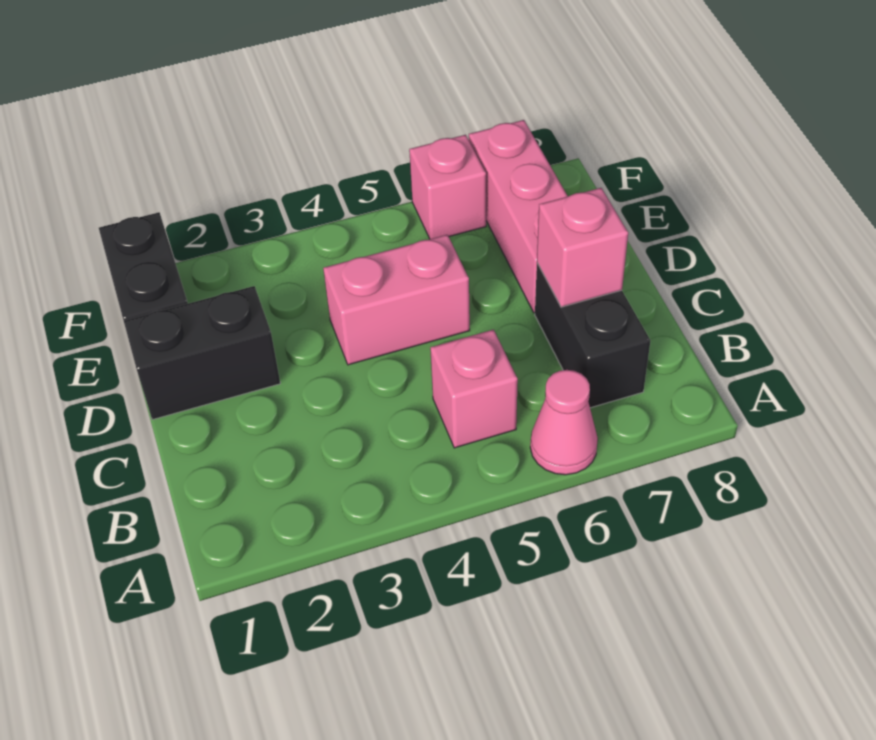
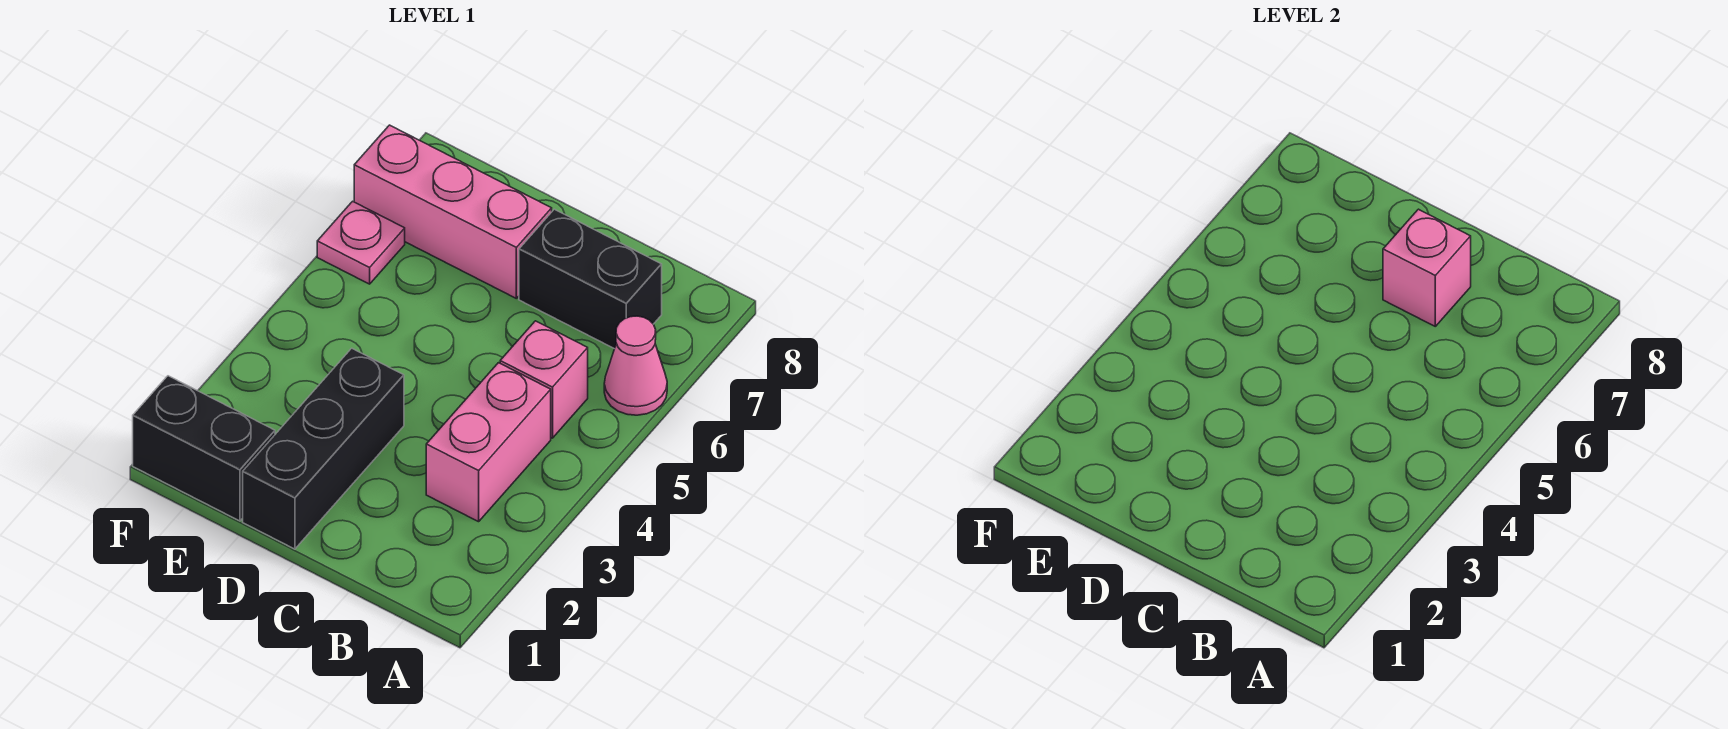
black brick D1:D2 level 1 -> black brick D1:D3 level 1
pink brick D4:D5 level 1 -> pink brick B3:B4 level 1
pink brick F6 level 1 -> pink plate F6 level 1

